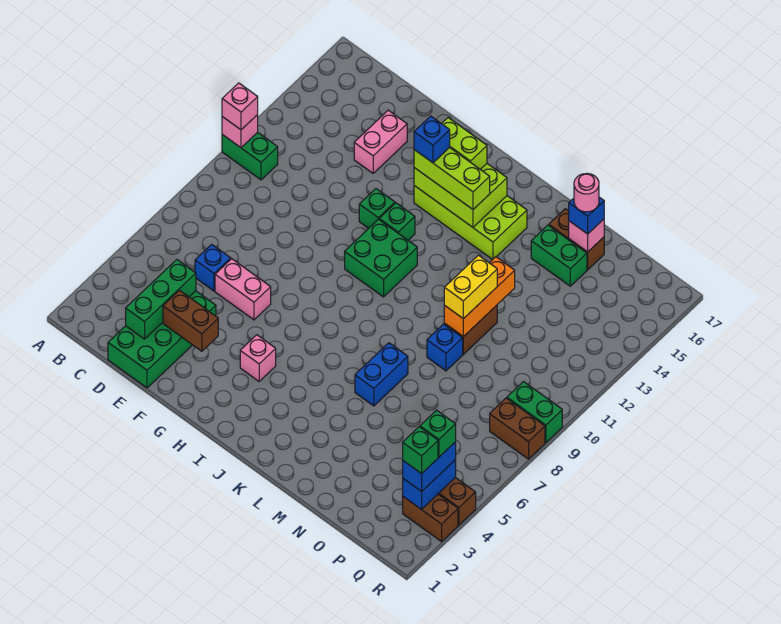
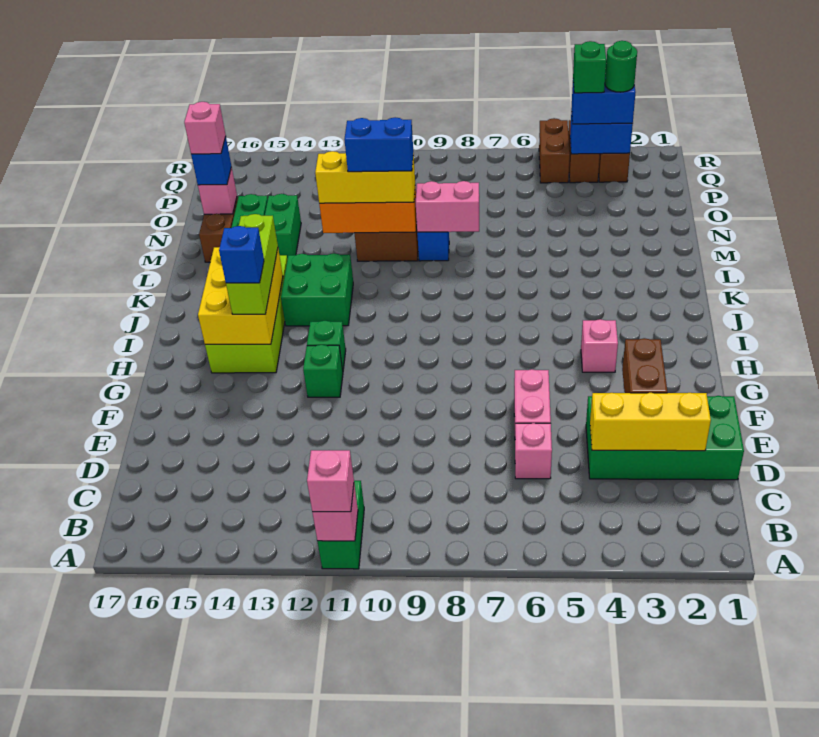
green brick D2:D4 level 2 -> yellow brick D2:D4 level 2
blue brick D6 level 1 -> pink brick D6 level 1
pink brick E14:E15 level 1 -> pink brick M8:M9 level 2
green brick H10:I11 level 1 -> green brick J12:K13 level 1
lime brick H14:J15 level 2 -> yellow brick H14:J15 level 2
lime brick H15:I15 level 3 -> none
blue brick L6:L7 level 1 -> blue brick M10:M11 level 4
yellow brick M10:M11 level 3 -> yellow brick M10:M12 level 3
pink round brick N16 level 4 -> pink brick N16 level 4
green brick Q3 level 4 -> green round brick Q3 level 4
brown brick Q8:R8 level 1 -> brown brick Q5:R5 level 1
green brick Q9:R9 level 1 -> green brick M14:N14 level 1

